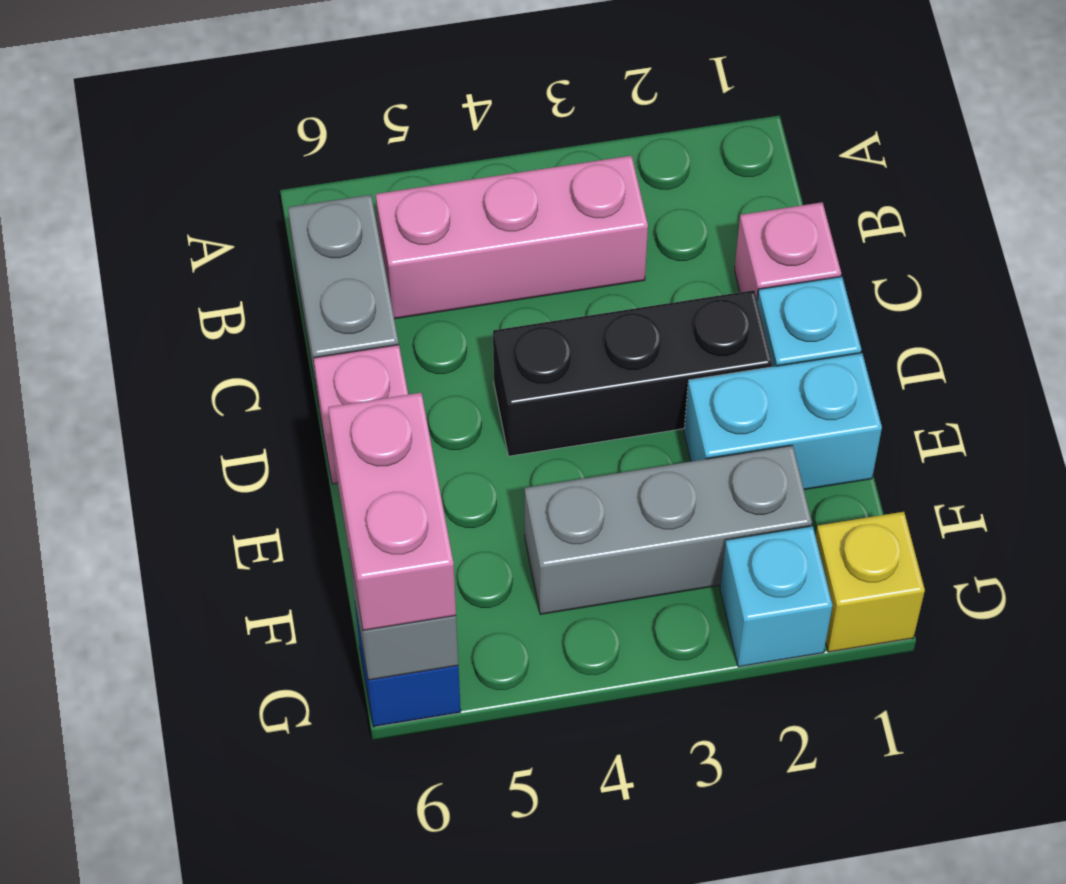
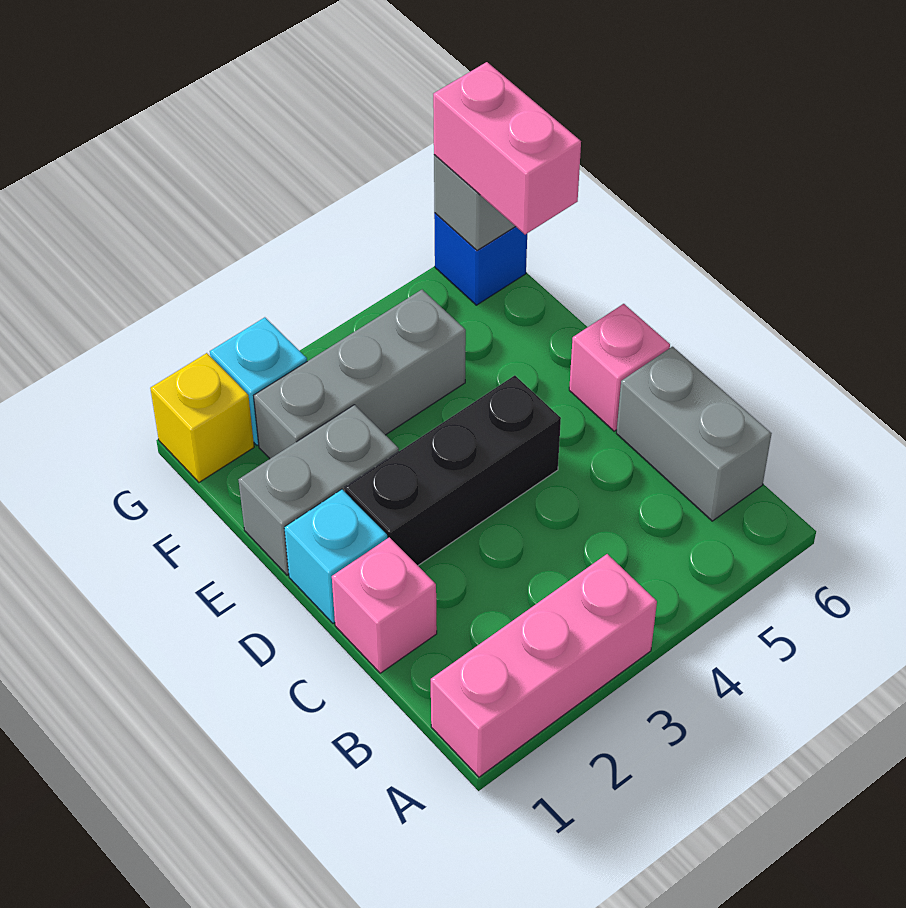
pink brick B3:B5 level 1 -> pink brick A1:A3 level 1
cyan brick E1:E2 level 1 -> grey brick E1:E2 level 1

